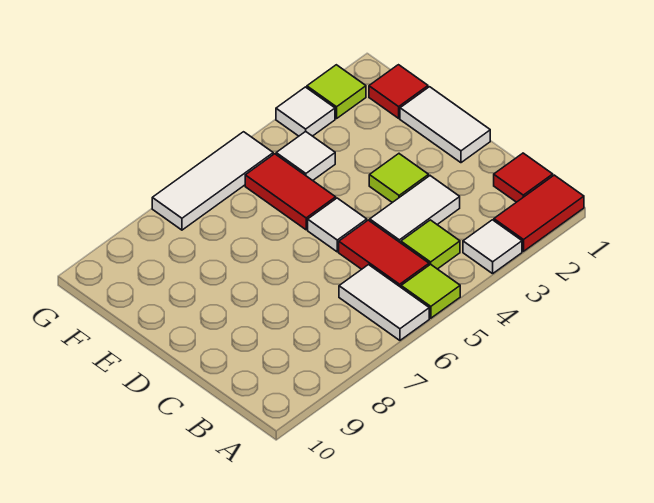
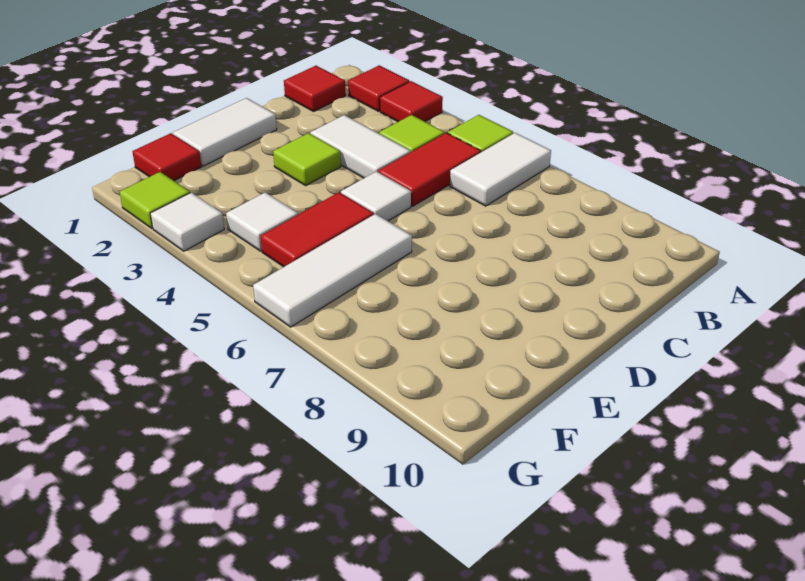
red tile A1:A2 level 1 -> red tile A2 level 1
white tile A3 level 1 -> red tile A3 level 1
white tile G5:G7 level 1 -> white tile E6:G6 level 1

